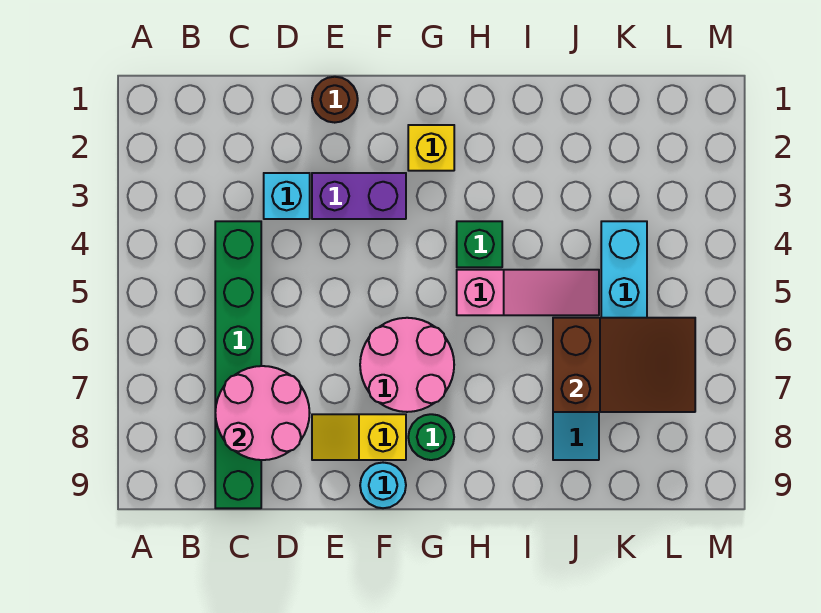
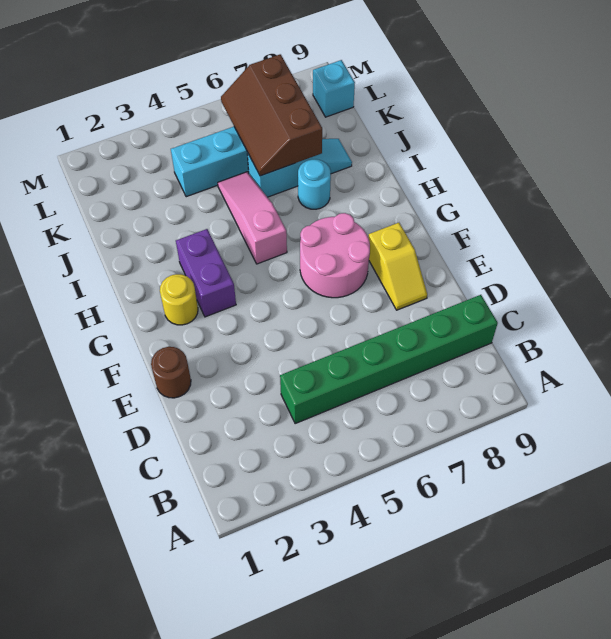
pink round brick C7:D8 level 2 -> none
cyan brick D3 level 1 -> cyan brick L9 level 1
purple brick E3:F3 level 1 -> purple brick G3:H3 level 1
cyan round brick F9 level 1 -> cyan round brick I7 level 1
yellow brick G2 level 1 -> yellow round brick G2 level 1
green round brick G8 level 1 -> none
green brick H4 level 1 -> none
brown slope J6:L7 level 2 top J -> brown slope J6:L7 level 2 top 7

